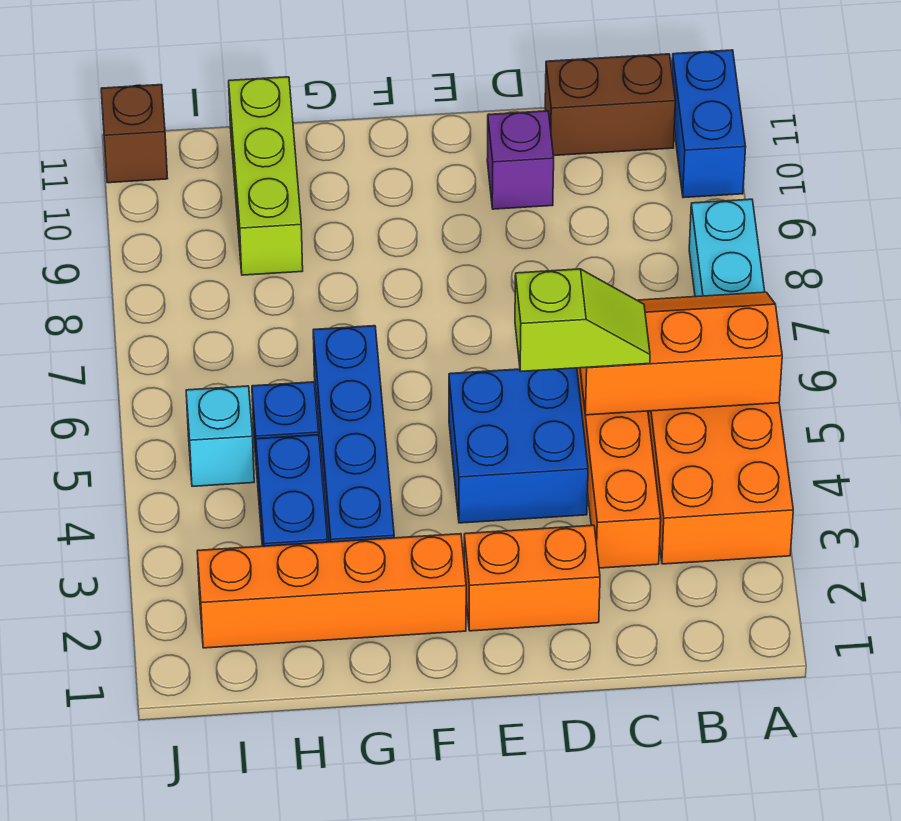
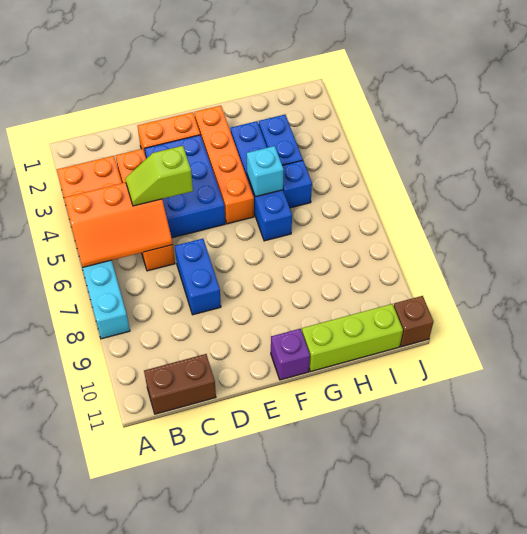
blue brick A10:A11 level 1 -> blue brick D7:D8 level 1
blue brick D4:E5 level 1 -> blue brick D3:E5 level 1
purple brick D10 level 1 -> purple brick F11 level 1
orange brick F2:I2 level 1 -> orange brick F2:F5 level 1
lime brick H9:H11 level 1 -> lime brick G11:I11 level 1
cyan brick I5 level 1 -> cyan brick G5 level 2

